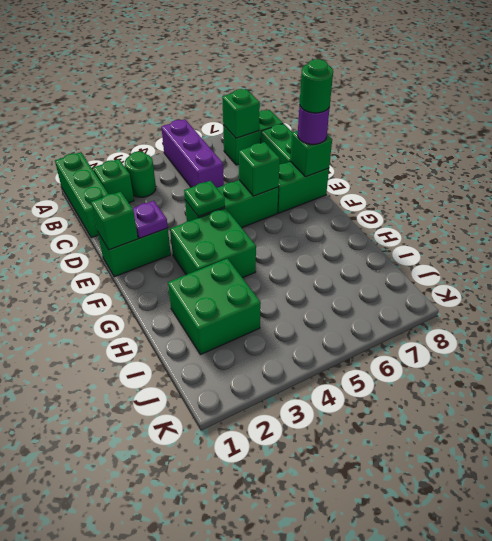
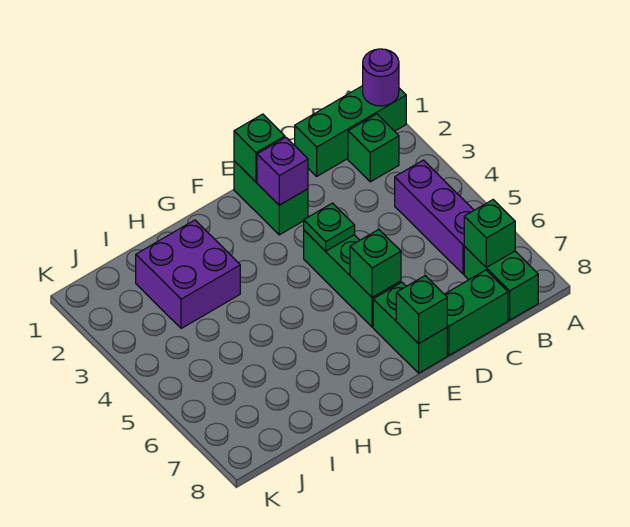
purple brick A5:C5 level 1 -> purple brick B4:B6 level 1
green round brick B3 level 1 -> none
purple plate E2 level 2 -> purple brick E2 level 2
purple round brick E8 level 3 -> purple round brick A1 level 2
green round brick E8 level 4 -> none
green brick F3:G4 level 1 -> none
green brick H2:I3 level 1 -> purple brick H2:I3 level 1

